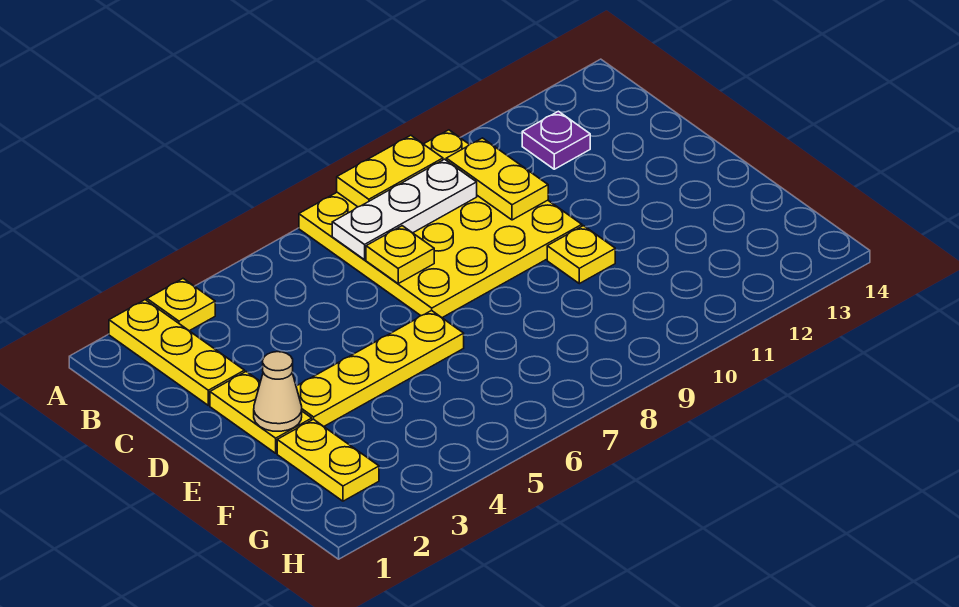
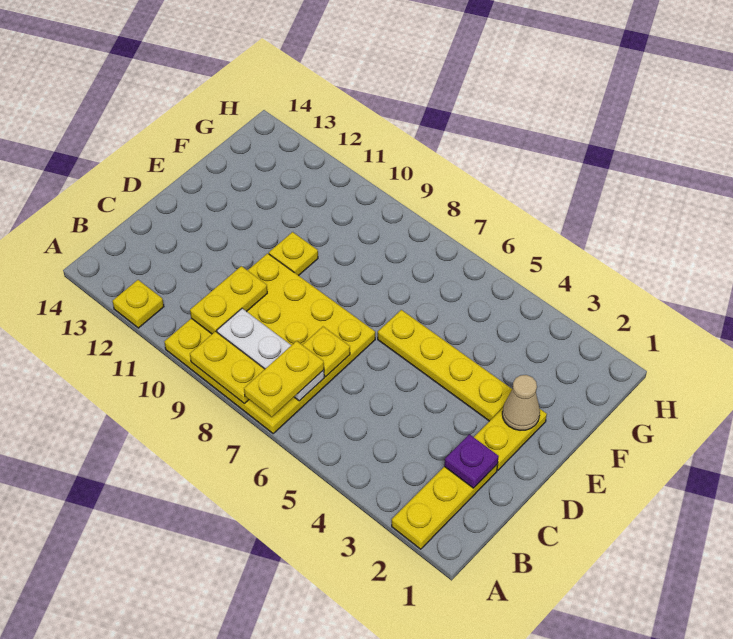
yellow plate A3 level 1 -> yellow plate A12 level 1
purple plate B12 level 1 -> purple plate C2 level 2
yellow plate F2:G2 level 1 -> yellow plate A7:B7 level 3

